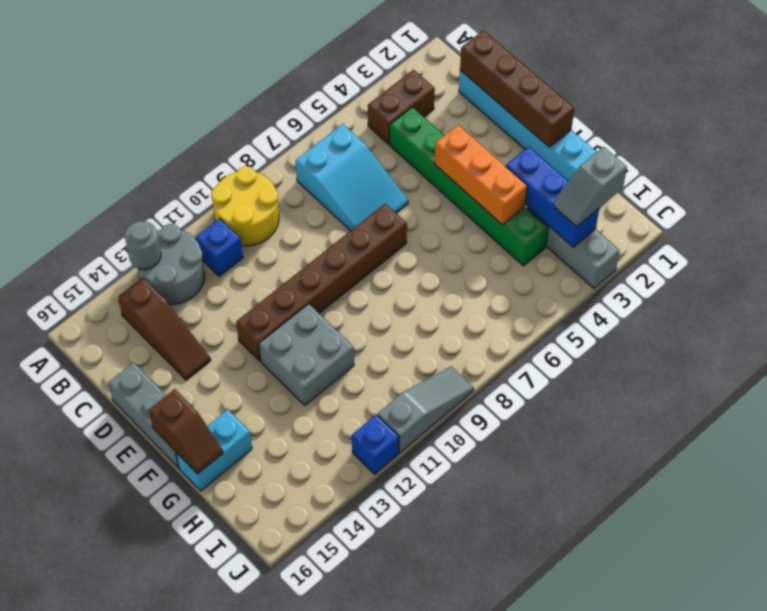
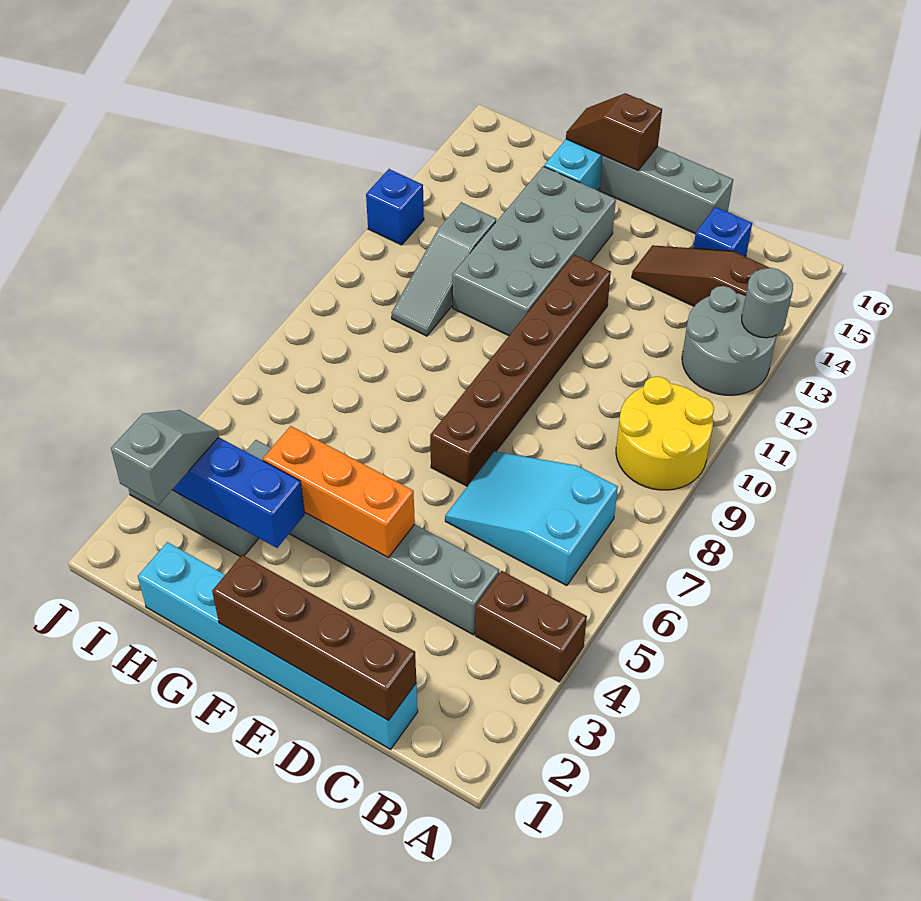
brown brick B3:B4 level 1 -> brown brick A4:B4 level 1
blue brick B11 level 1 -> blue brick C15 level 1
green brick C4:H4 level 1 -> grey brick C4:H4 level 1
grey brick F11:G12 level 1 -> grey brick F11:G14 level 1
grey slope J9:J11 level 1 top 11 -> grey slope H10:H12 level 1 top 12

